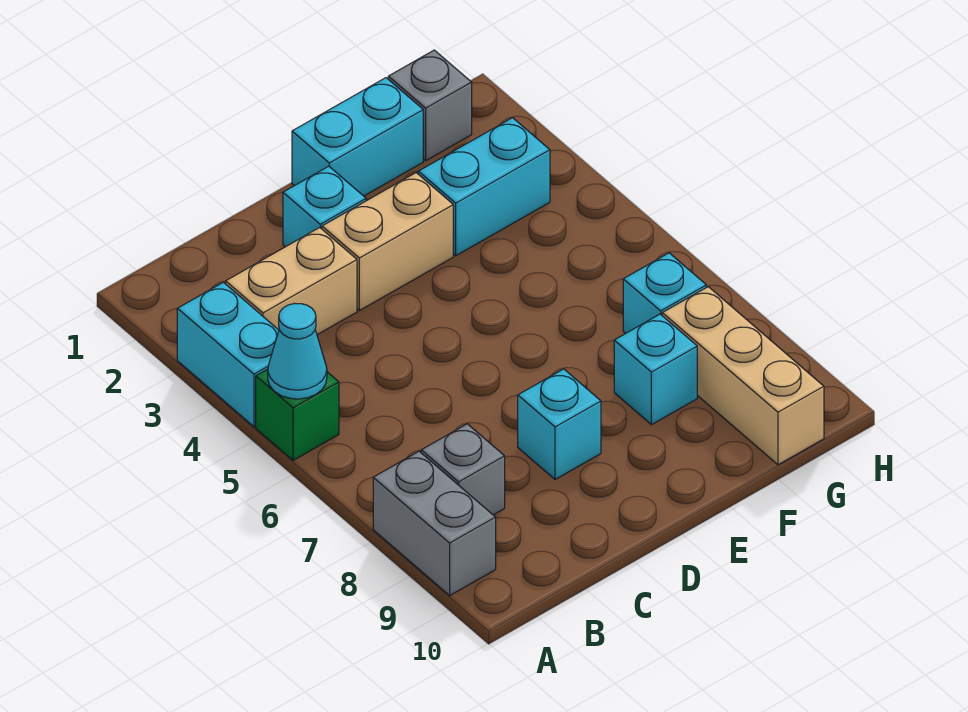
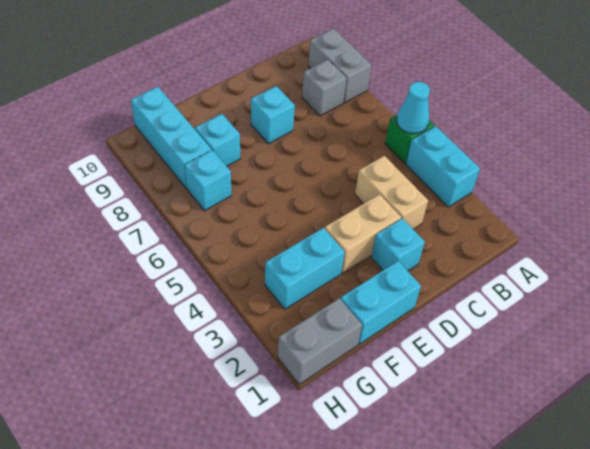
tan brick B3:C3 level 1 -> tan brick C3:C4 level 1
grey brick G1 level 1 -> grey brick G1:H1 level 1
tan brick G8:G10 level 1 -> cyan brick G8:G10 level 1

